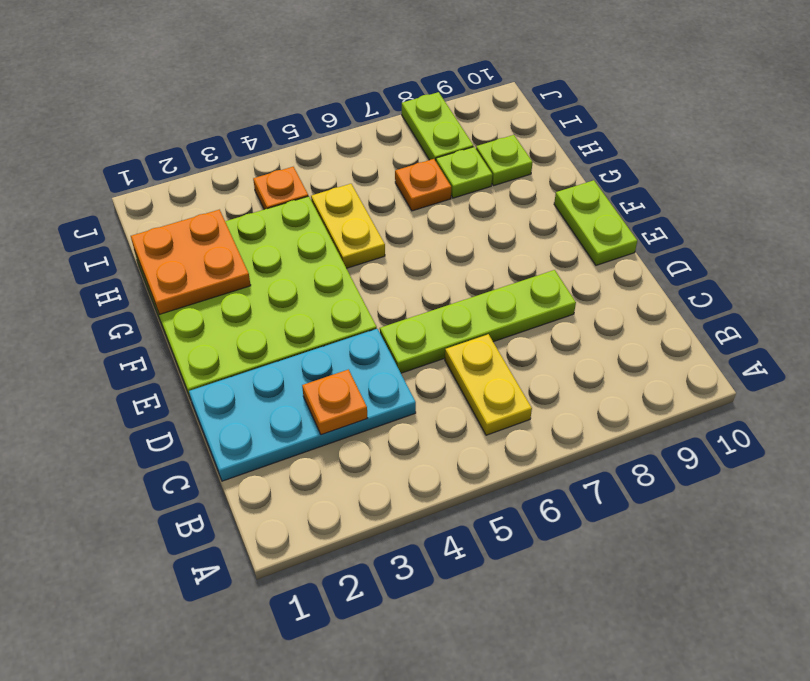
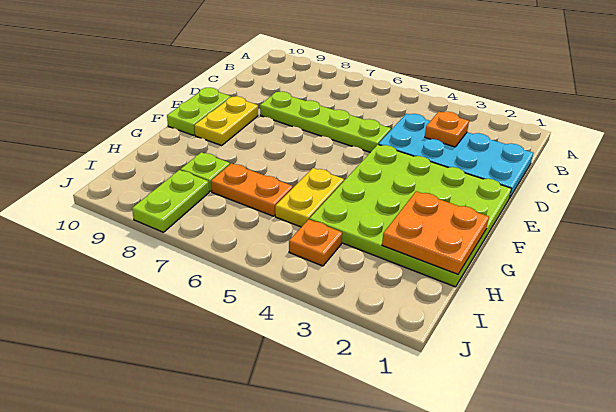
yellow plate B6:C6 level 1 -> yellow plate E9:F9 level 1
orange plate H7 level 1 -> orange plate H6:H7 level 1
lime plate H9 level 1 -> none

